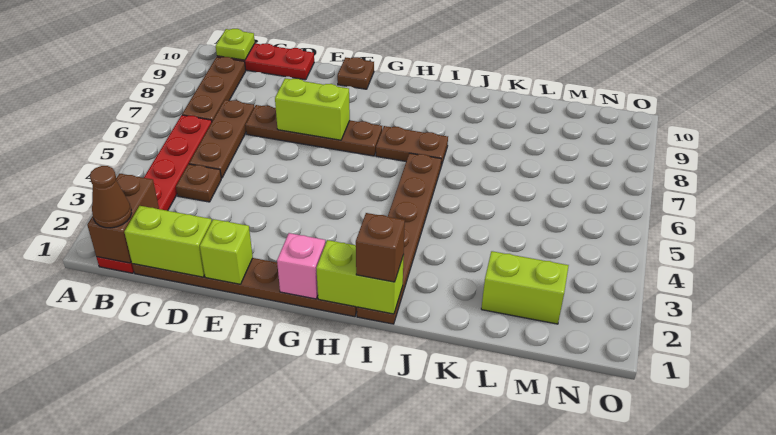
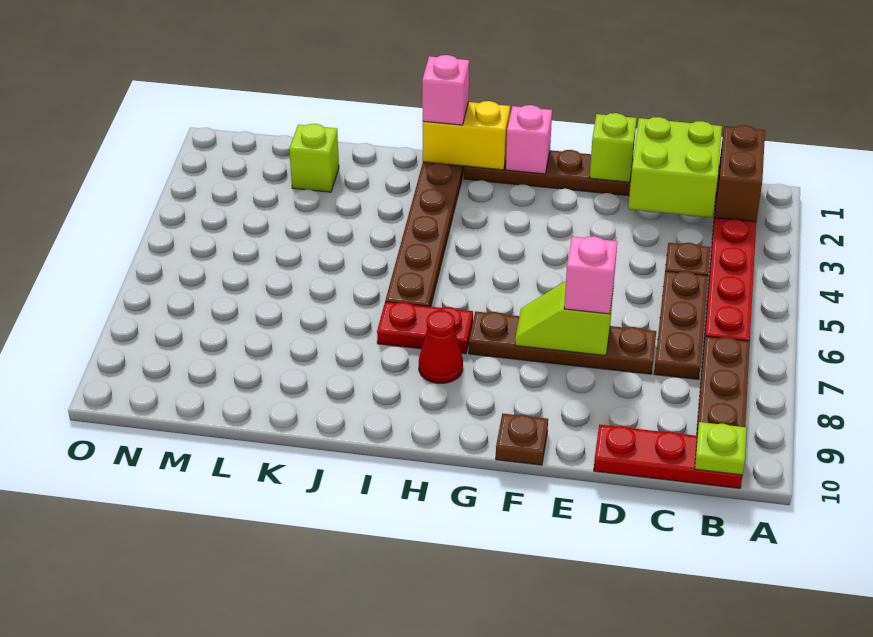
brown cone B1 level 3 -> none
lime brick C1:D1 level 2 -> lime brick C1:D2 level 2
lime brick E7:F7 level 2 -> lime slope E7:F7 level 2 top E
none -> pink brick E7 level 3
lime brick H1:I1 level 2 -> yellow brick H1:I1 level 2
brown plate H7:I7 level 1 -> red plate H7:I7 level 1
none -> red cone H8 level 1
brown brick I1 level 3 -> pink brick I1 level 3
lime brick L2:M2 level 1 -> lime brick L2 level 1

